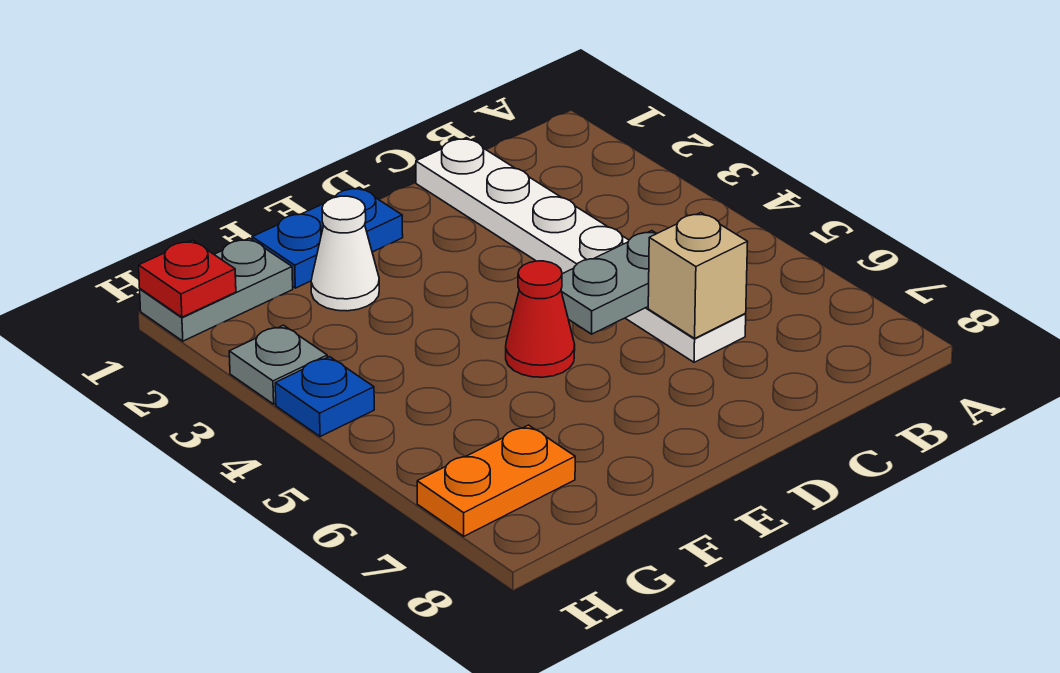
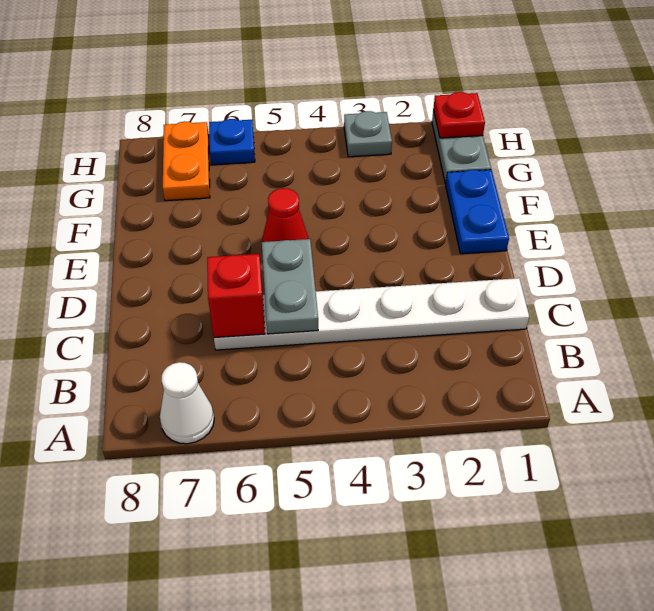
tan brick C6 level 2 -> red brick C6 level 2
white cone F2 level 1 -> white cone A7 level 1
blue plate H4 level 1 -> blue plate H6 level 1

